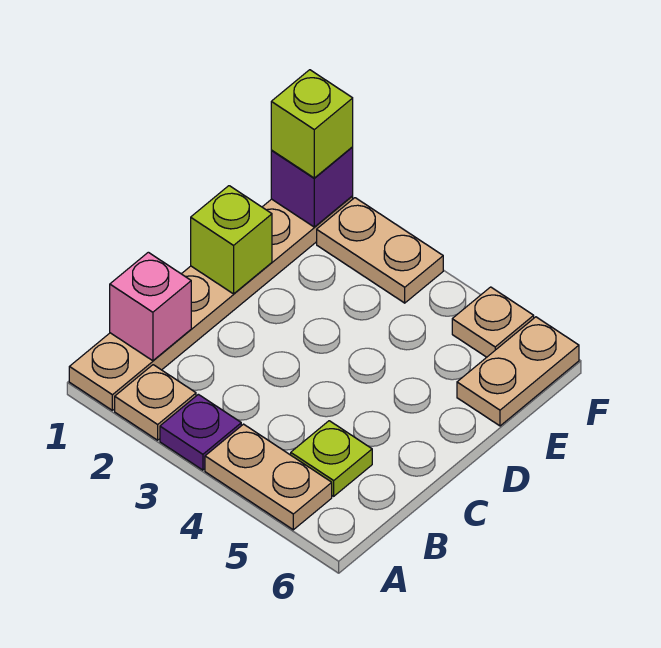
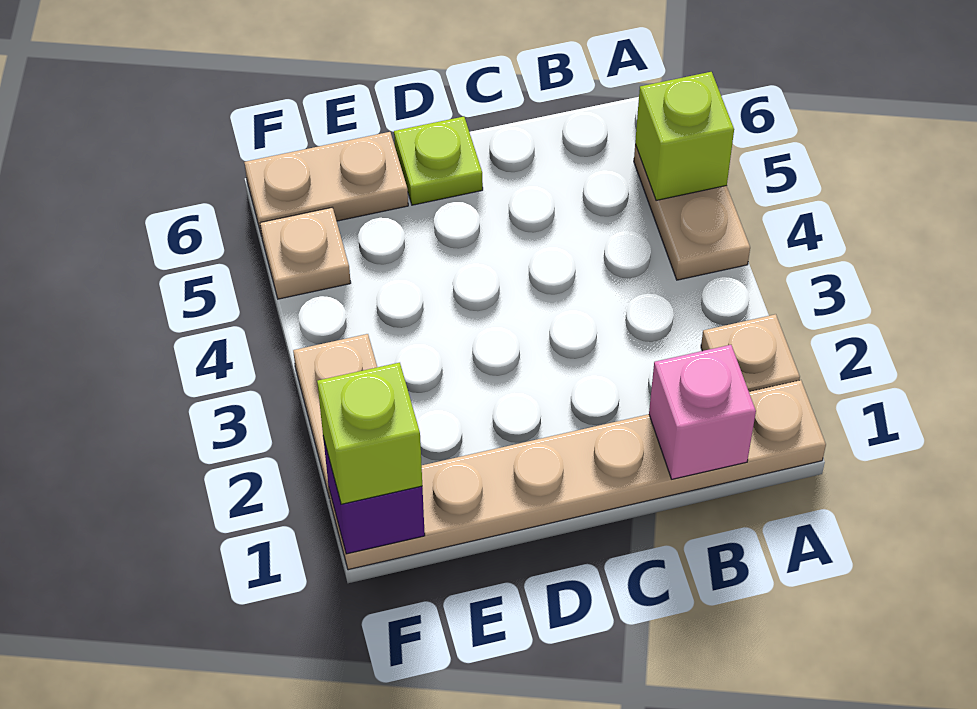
purple plate A3 level 1 -> none
lime plate B5 level 1 -> lime plate D6 level 1
lime brick D1 level 2 -> lime brick A5 level 2

